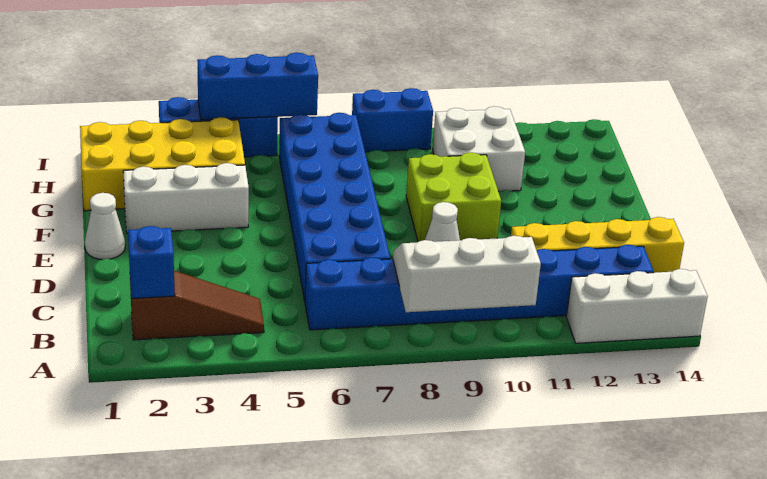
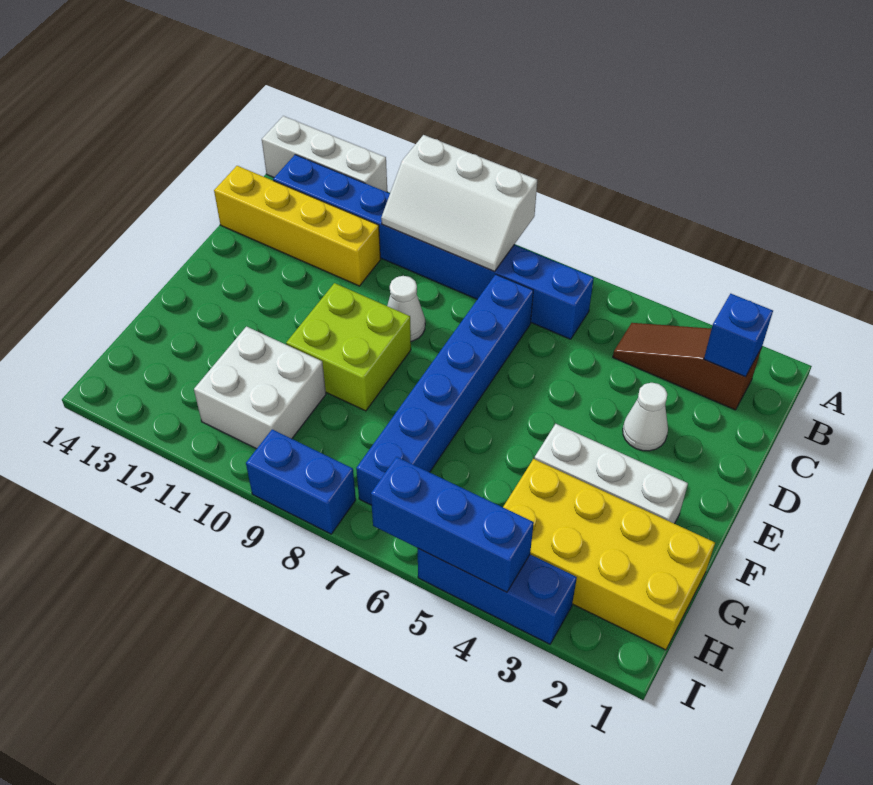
blue brick C6:H7 level 1 -> blue brick C7:H7 level 1
white cone E1 level 1 -> white cone D3 level 1

